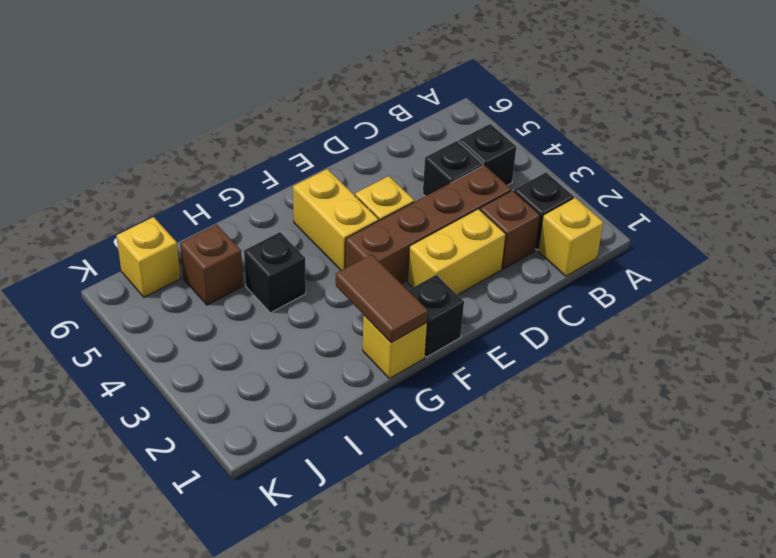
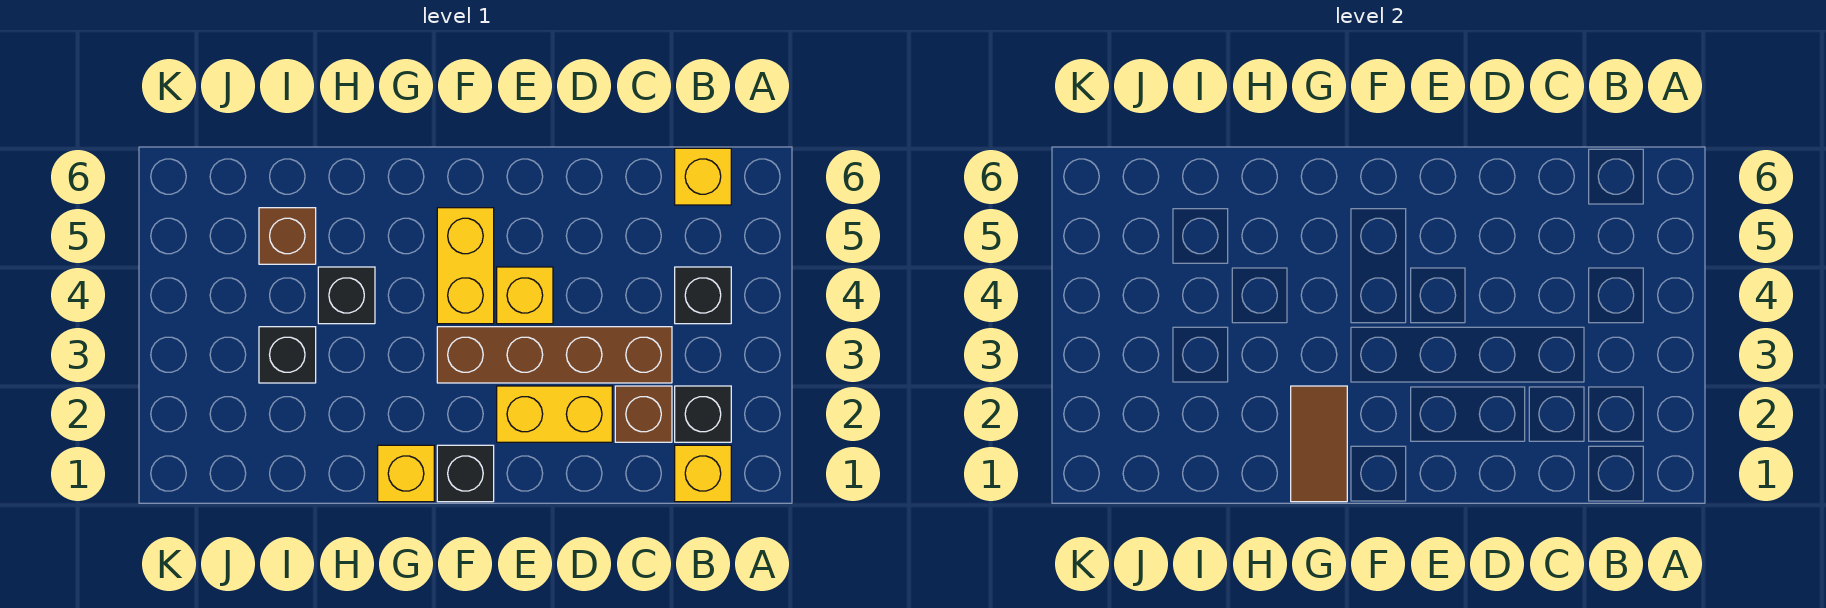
black brick C4 level 1 -> black brick I3 level 1
yellow brick J6 level 1 -> yellow brick B6 level 1

